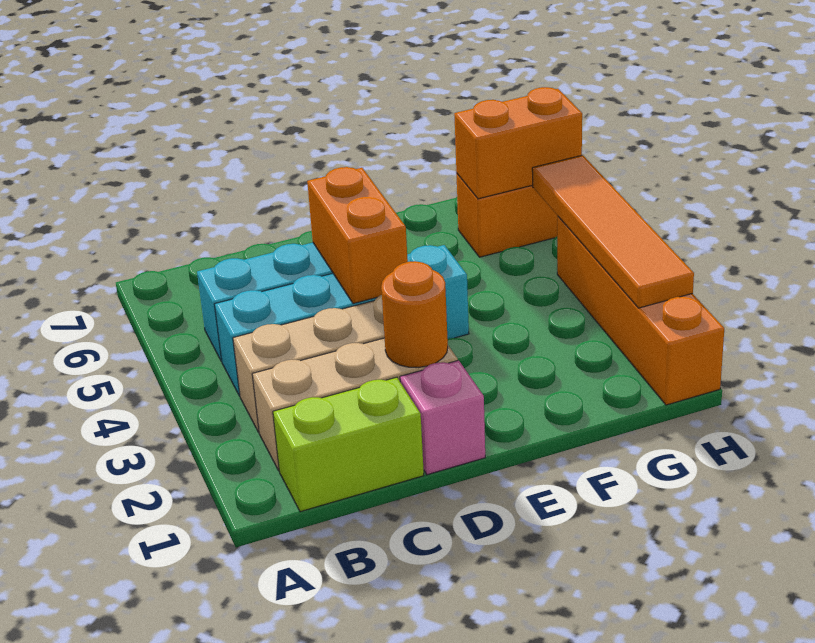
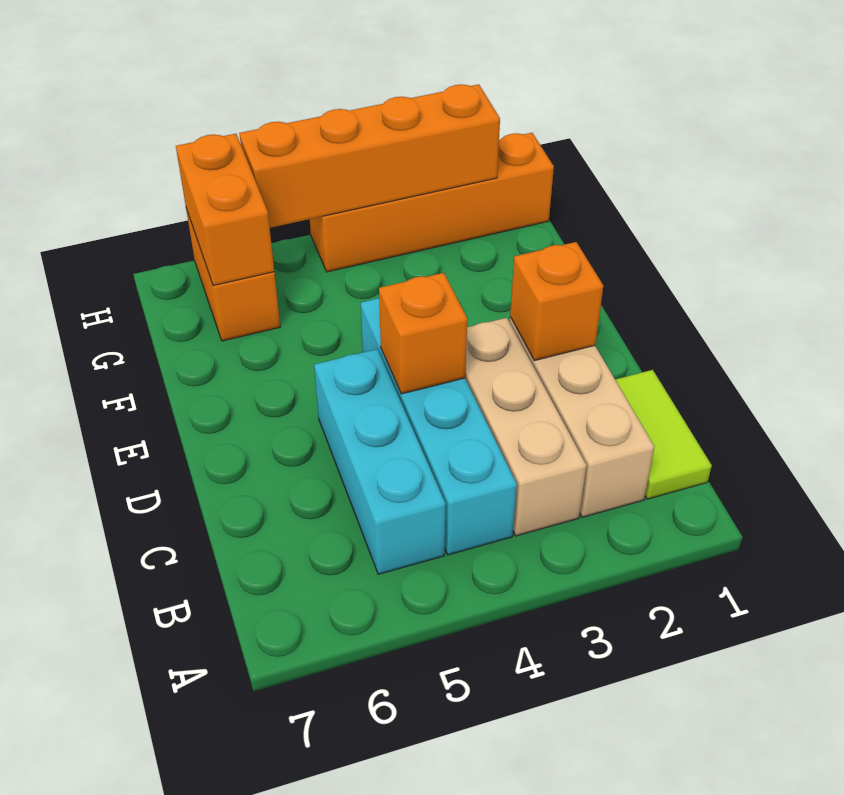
lime brick B1:C1 level 1 -> lime tile B1:C1 level 1
pink brick D1 level 1 -> none
orange round brick D2 level 2 -> orange brick D2 level 2
orange brick D4:D5 level 2 -> orange brick D4 level 2
orange tile H2:H5 level 2 -> orange brick H2:H5 level 2

